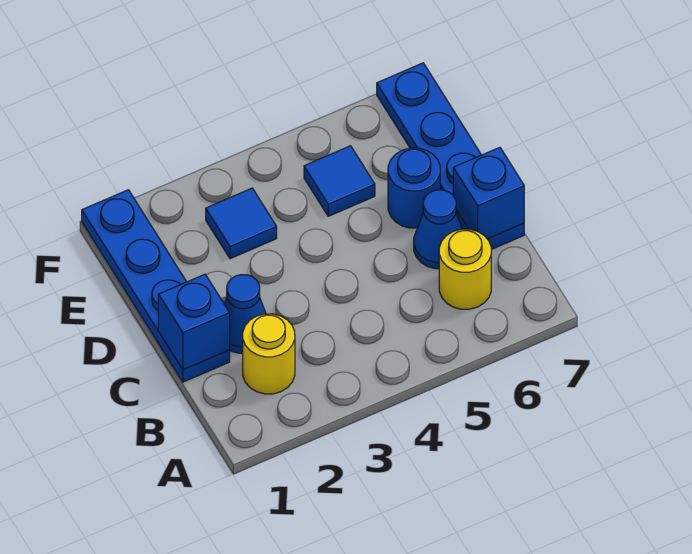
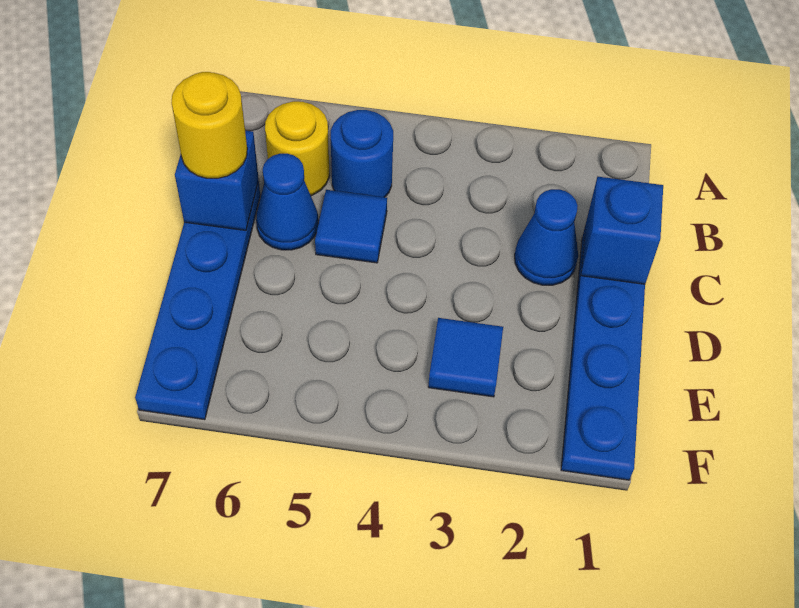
yellow round brick B2 level 1 -> yellow round brick C7 level 3
blue round brick D6 level 1 -> blue round brick B5 level 1
blue tile E5 level 1 -> blue tile C5 level 1

